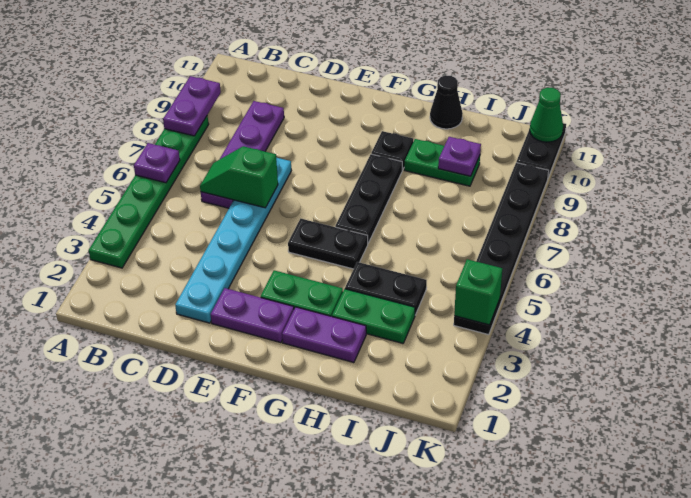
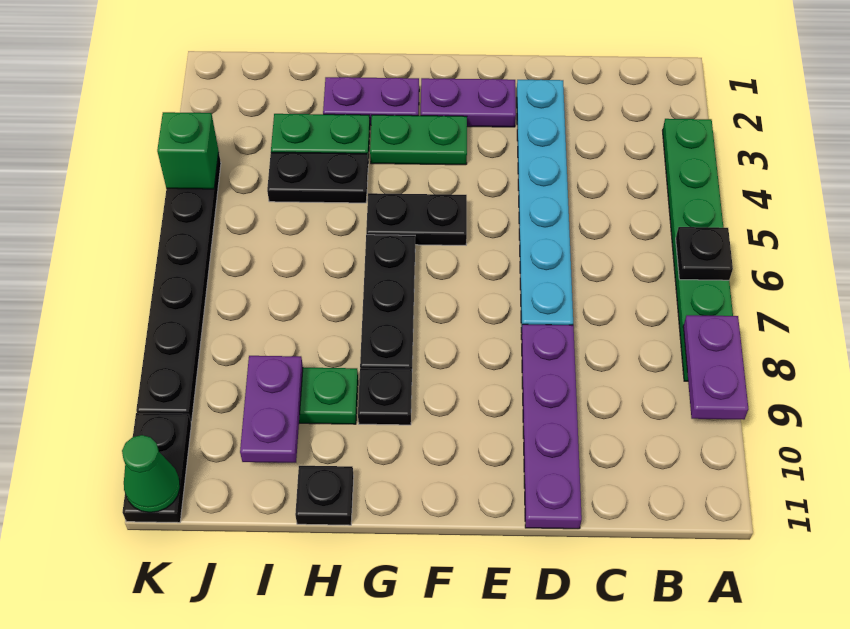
purple plate A6 level 2 -> black plate A6 level 2
purple plate C6:C9 level 1 -> purple plate D8:D11 level 1
green slope C6:D6 level 2 top D -> none
black cone H11 level 1 -> black plate H11 level 1
purple plate I9 level 2 -> purple plate I9:I10 level 2

